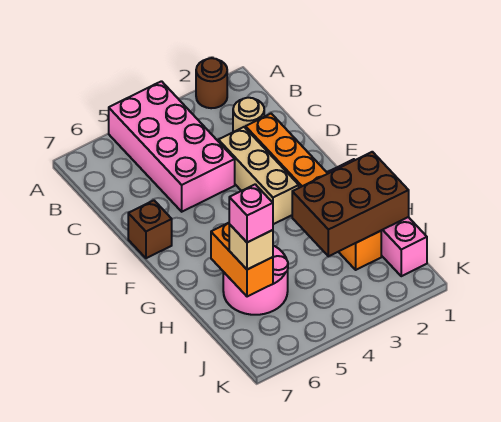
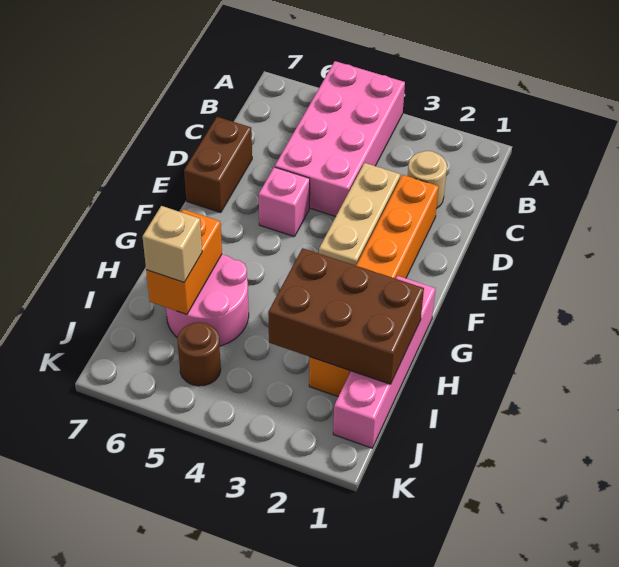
brown round brick A2 level 1 -> brown round brick J5 level 1
brown brick E7 level 1 -> brown brick D7:E7 level 1
pink brick I6 level 4 -> pink brick E5 level 1

